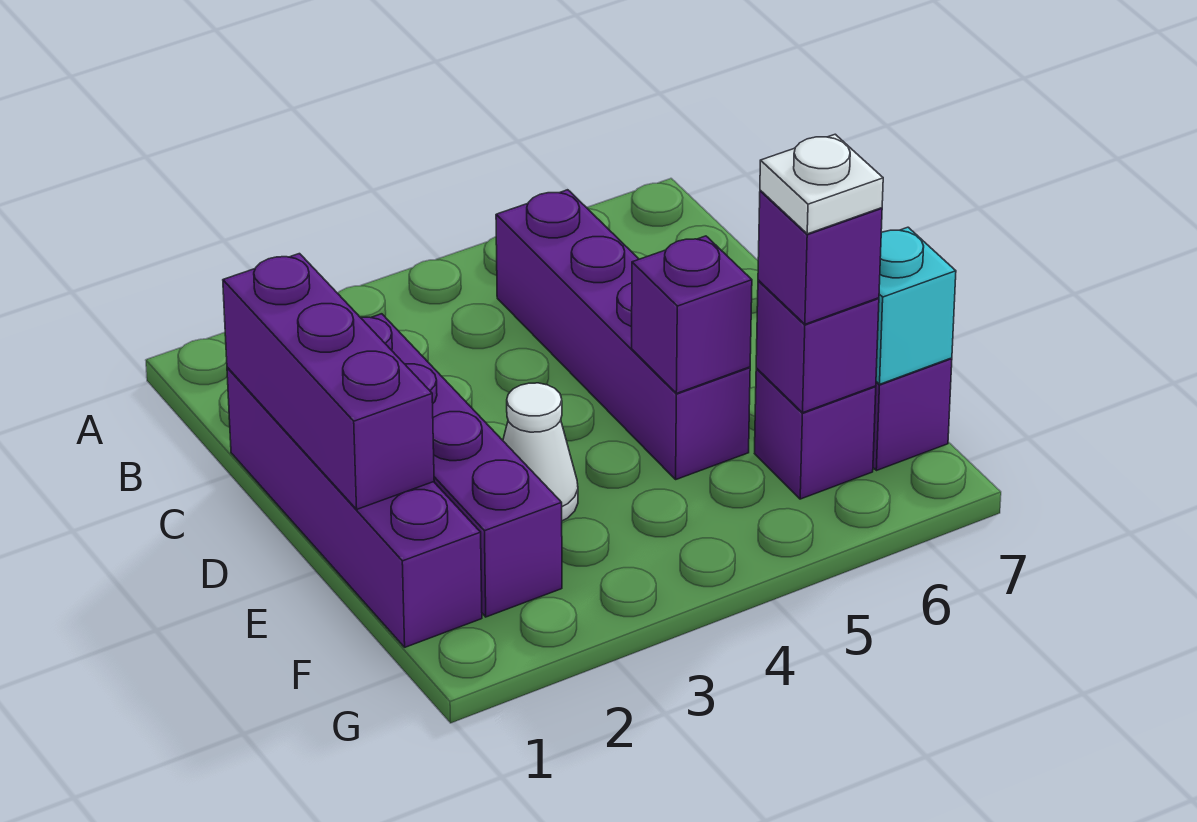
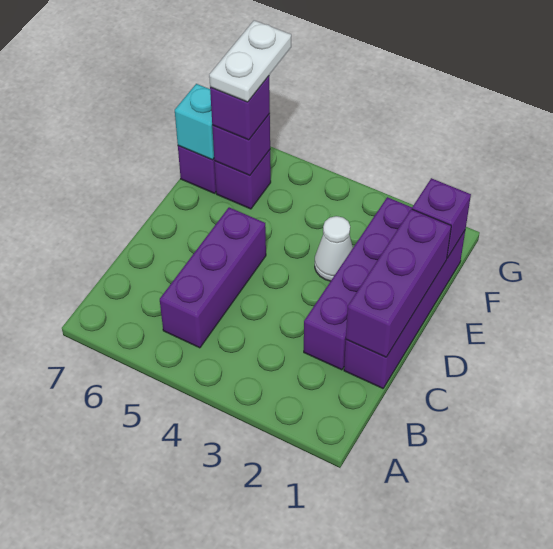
purple brick B5:E5 level 1 -> purple brick B5:D5 level 1
purple brick E5 level 2 -> purple brick F1 level 2
white plate F6 level 4 -> white plate F6:G6 level 4

